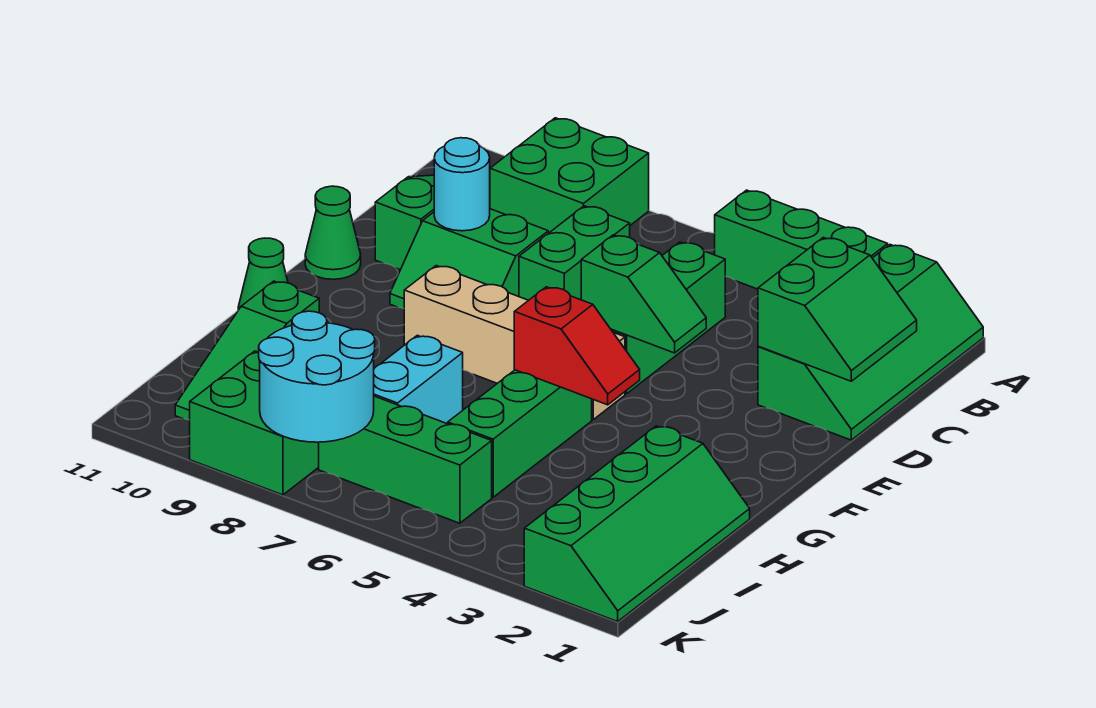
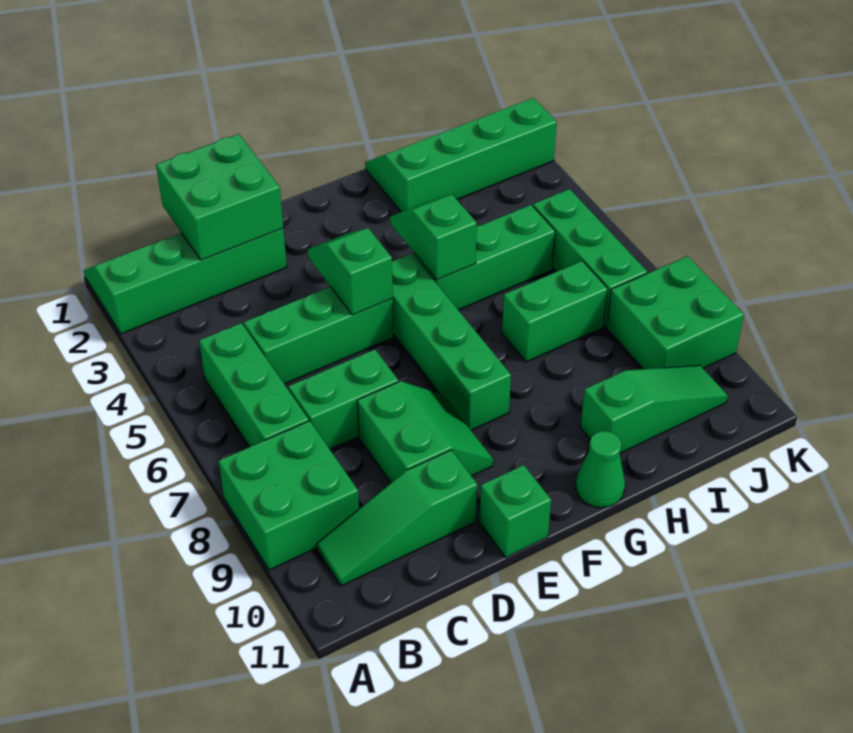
green brick A3:A5 level 1 -> green brick B5:B7 level 1
green slope C1:D2 level 2 top 2 -> green brick C1:D2 level 2
cyan round brick D9 level 2 -> none
green cone E11 level 1 -> green brick E11 level 1
tan brick F5:F8 level 1 -> green brick F5:F8 level 1
red slope G4:G5 level 2 top 5 -> green slope G4:G5 level 2 top 5
cyan brick H7:I7 level 1 -> green brick H7:I7 level 1
cyan round brick J7:K8 level 2 -> none

